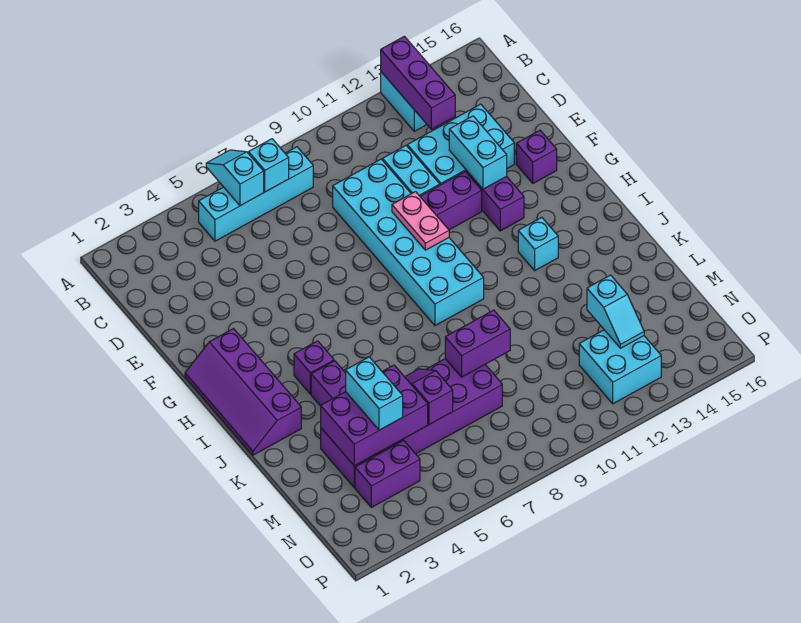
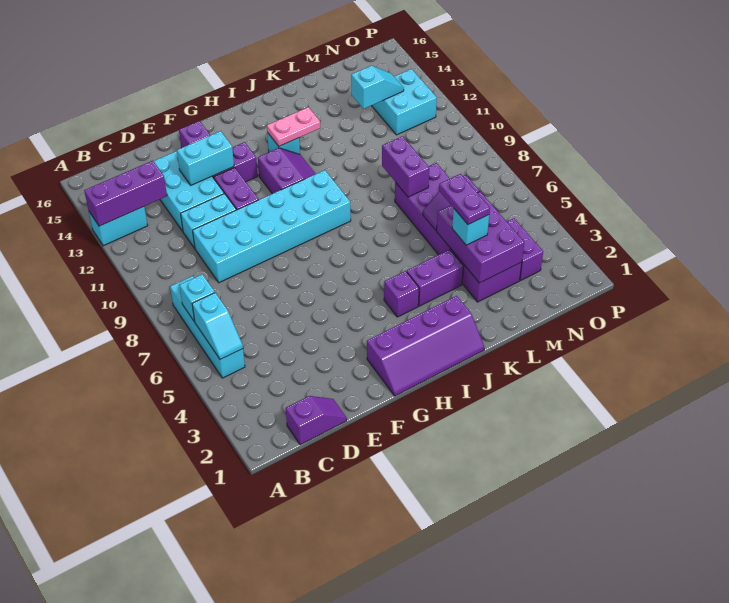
cyan slope A6:B6 level 2 top B -> cyan slope B5:B6 level 2 top 6
none -> purple slope C1:D1 level 1 top C
pink plate F10:G10 level 2 -> pink plate I13:J13 level 2
none -> purple slope H11:I12 level 1 top H
cyan brick L4:M4 level 3 -> cyan brick L4 level 3
none -> purple plate L4:L5 level 4

